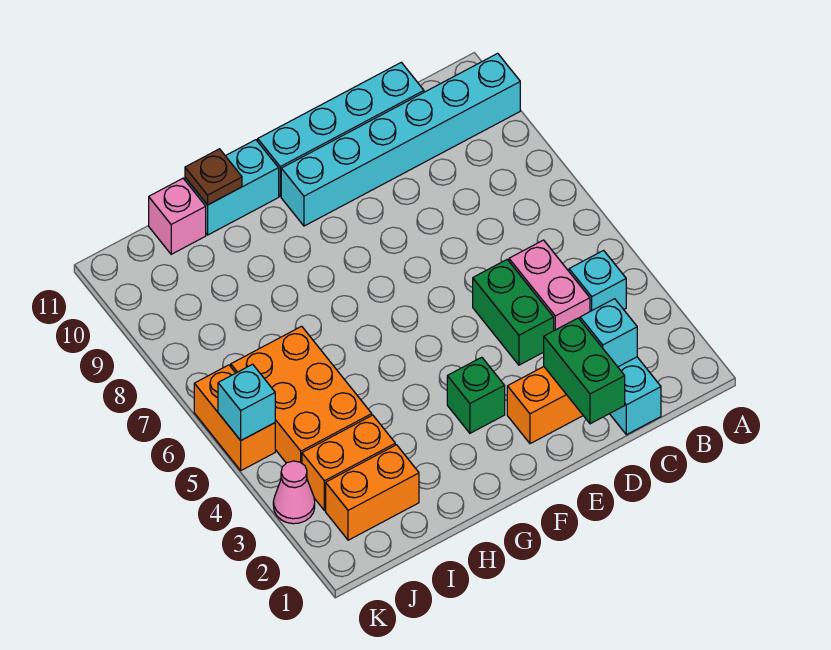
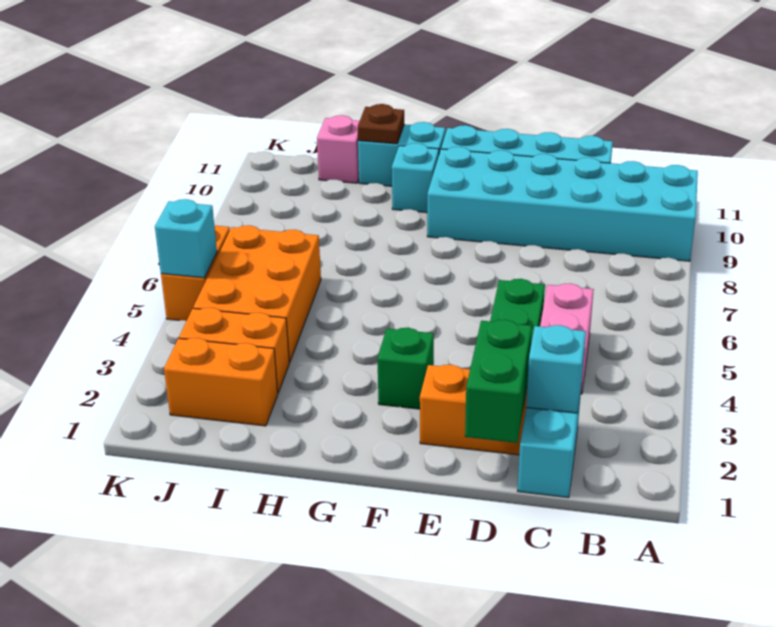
cyan brick A10:F10 level 1 -> cyan brick A9:F10 level 1
cyan brick B4 level 1 -> cyan brick G10 level 1
pink cone K3 level 1 -> none

